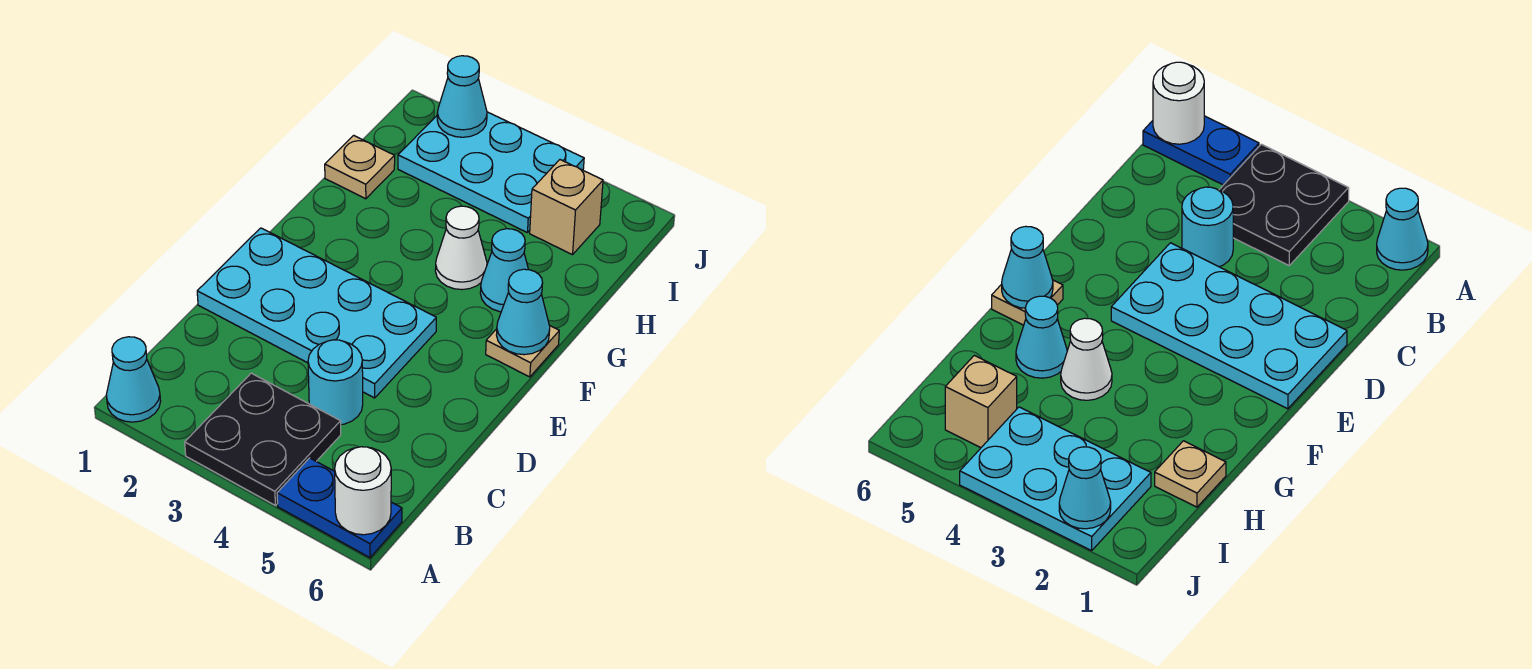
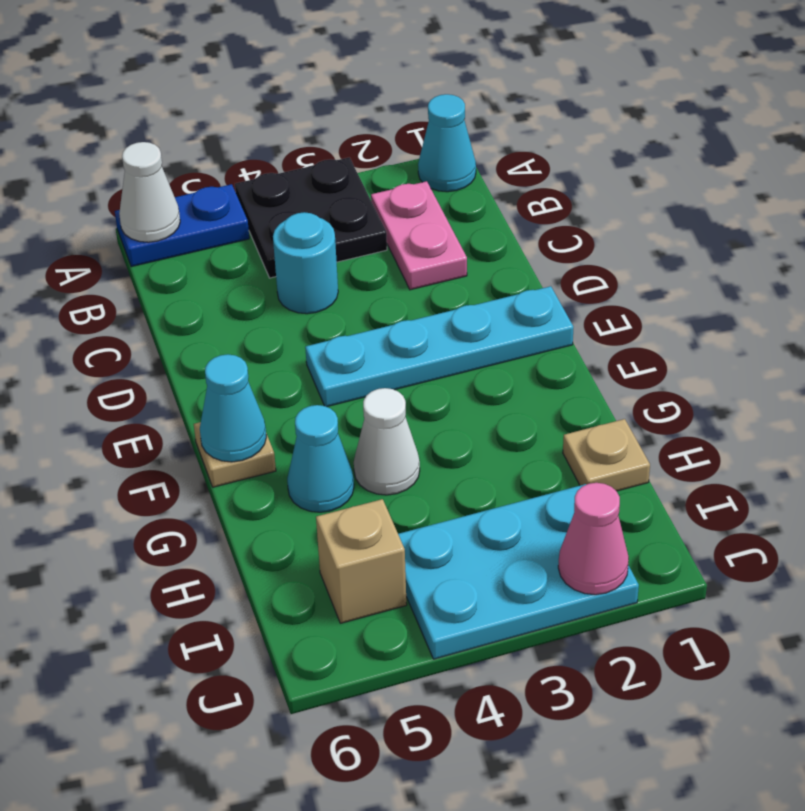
white round brick A6 level 2 -> white cone A6 level 2
none -> pink plate B2:C2 level 1
cyan plate D1:E4 level 1 -> cyan plate E1:E4 level 1
cyan cone J2 level 2 -> pink cone J2 level 2

